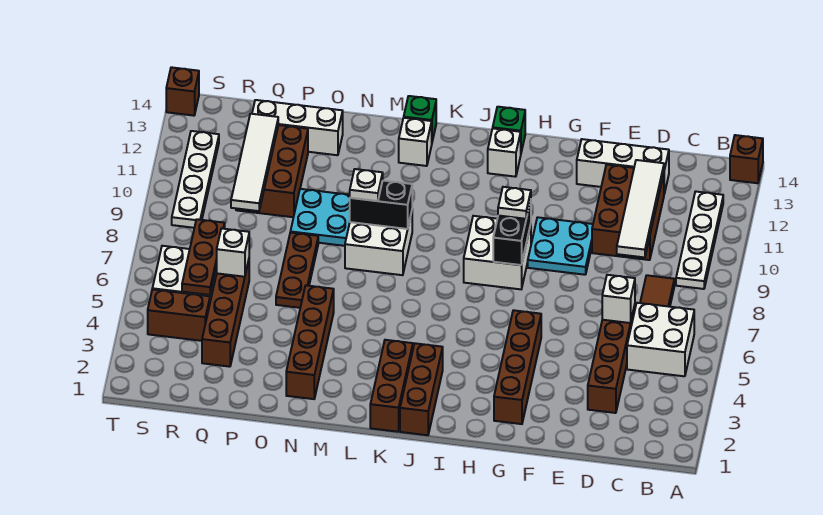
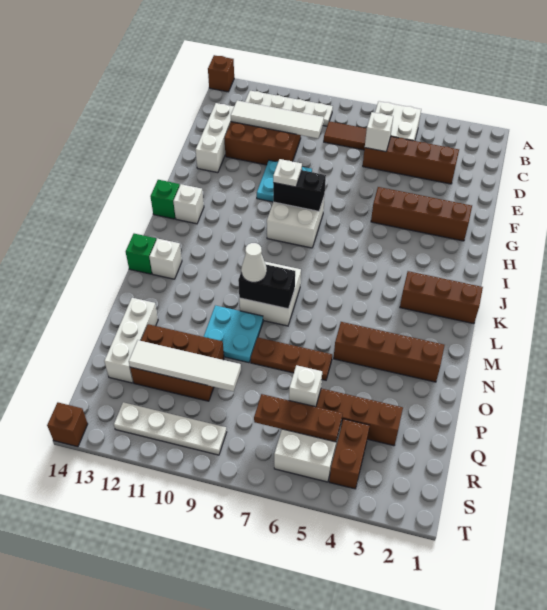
brown brick J1:J3 level 1 -> none
black brick L9:M9 level 2 -> black brick M8:M9 level 2
white plate M9 level 3 -> white cone M9 level 3

